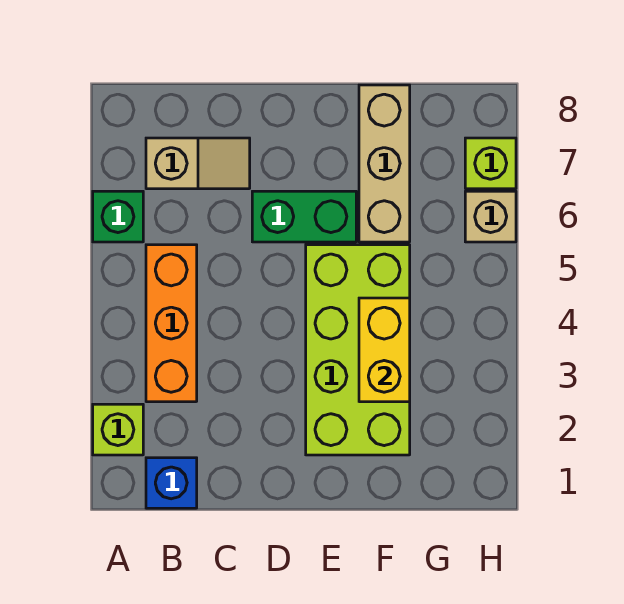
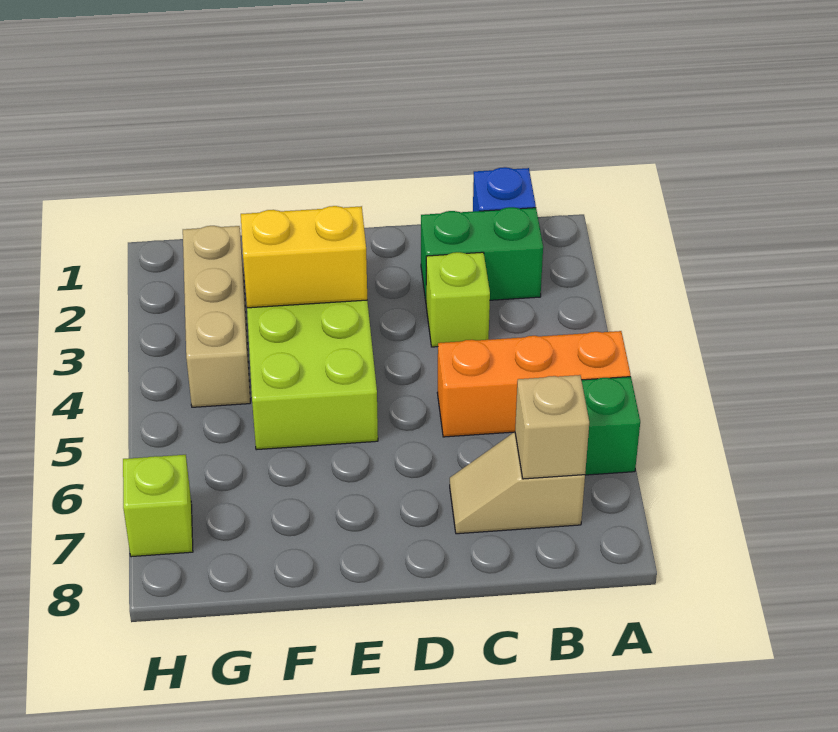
lime brick A2 level 1 -> lime brick C3 level 1
orange brick B3:B5 level 1 -> orange brick A5:C5 level 1
green brick D6:E6 level 1 -> green brick B2:C2 level 1
yellow brick F3:F4 level 2 -> yellow brick E3:F3 level 2
tan brick F6:F8 level 1 -> tan brick G2:G4 level 1
tan brick H6 level 1 -> tan brick B7 level 2

